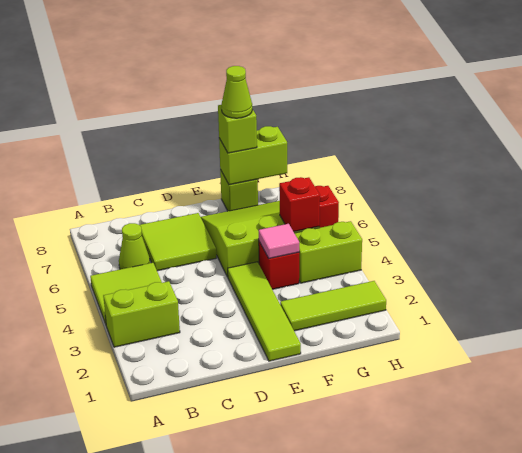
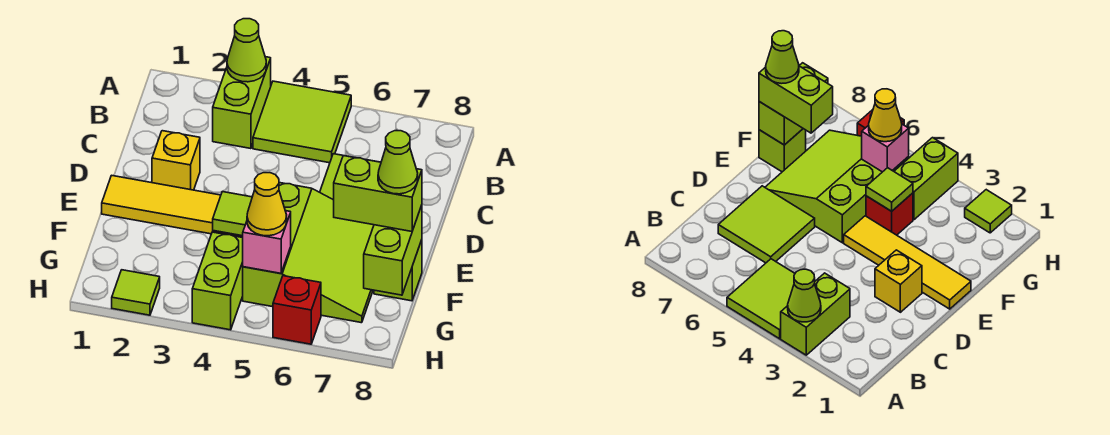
lime cone B6 level 1 -> lime cone A3 level 2
none -> yellow brick D2 level 1
lime tile E1:E4 level 1 -> yellow tile E1:E4 level 1
lime tile F2:H2 level 1 -> lime tile H2 level 1
pink tile F4 level 2 -> lime tile F4 level 2
lime brick F8 level 3 -> lime brick F7:F8 level 3
red brick G5 level 2 -> pink brick G5 level 2
none -> yellow cone G5 level 3

